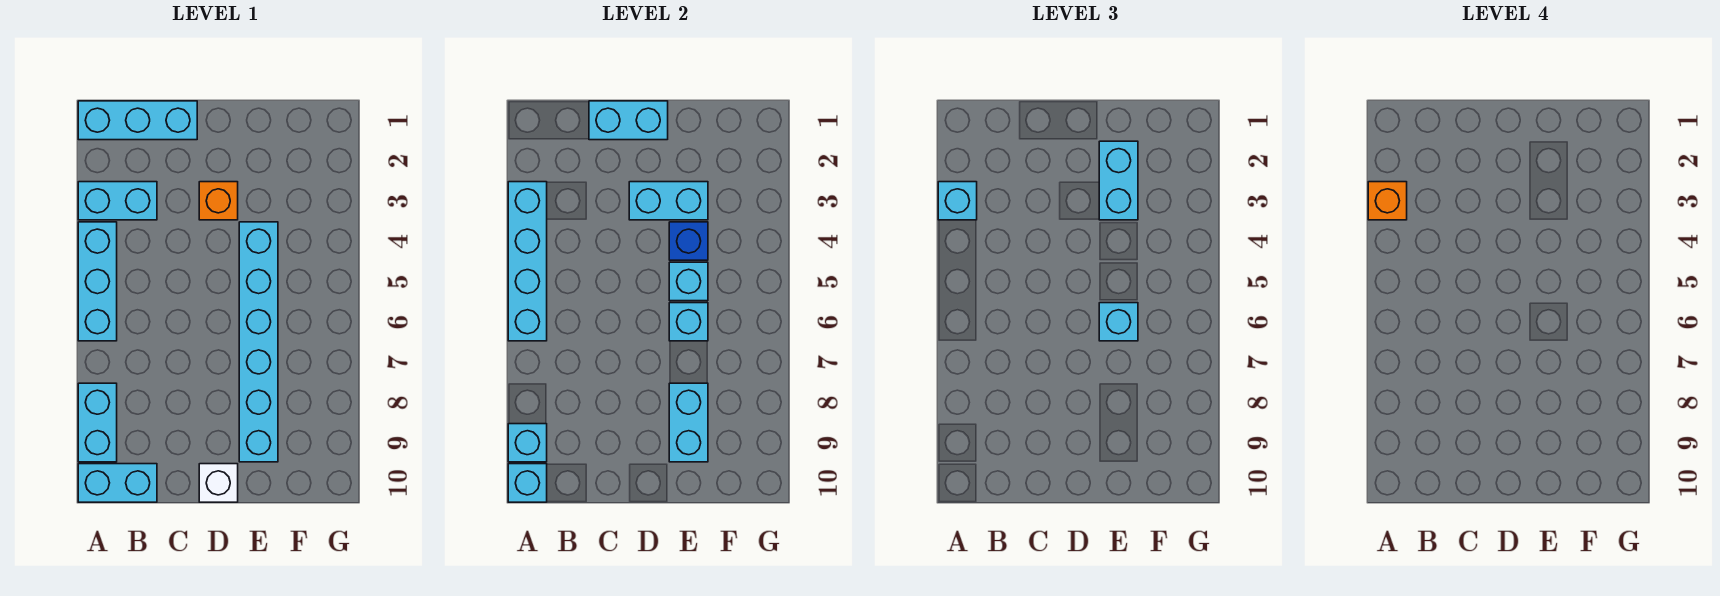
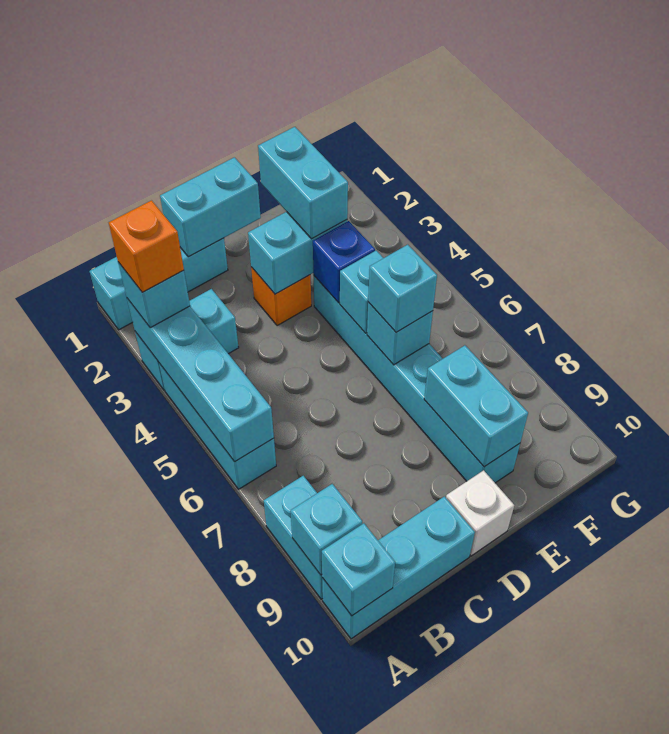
cyan brick A10:B10 level 1 -> cyan brick A10:C10 level 1

